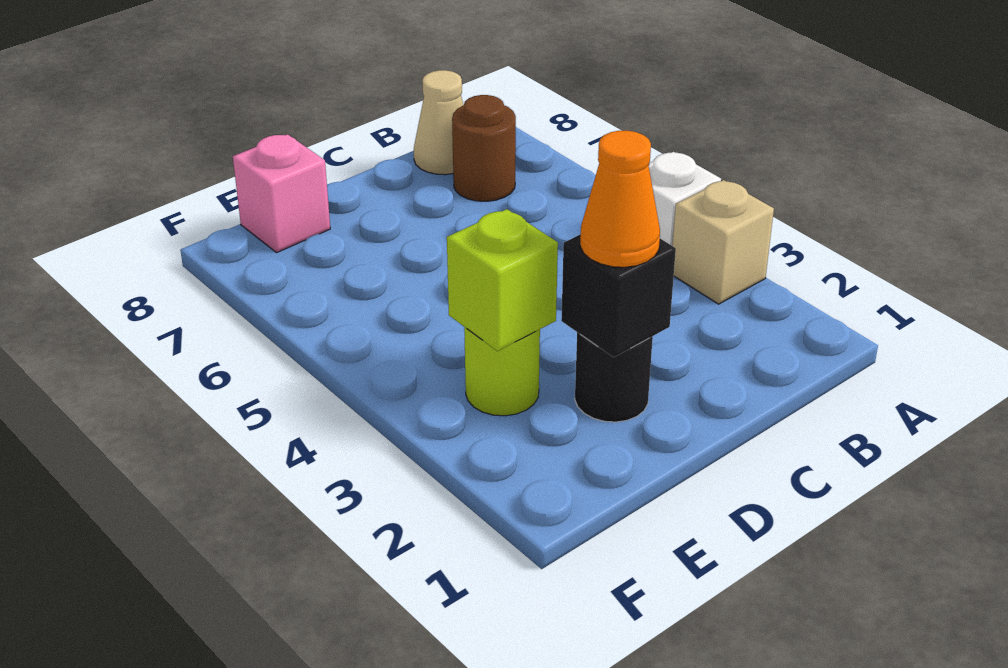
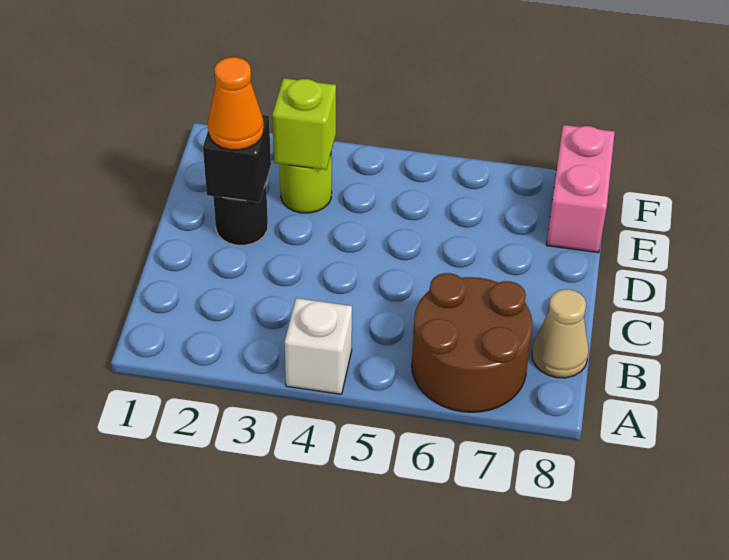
tan brick A3 level 1 -> none
brown round brick B7 level 1 -> brown round brick A6:B7 level 1
pink brick E8 level 1 -> pink brick E8:F8 level 1

